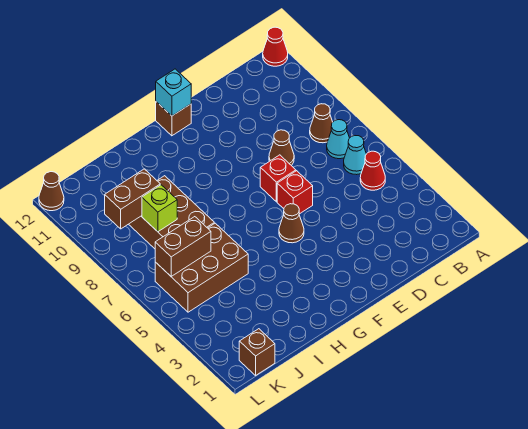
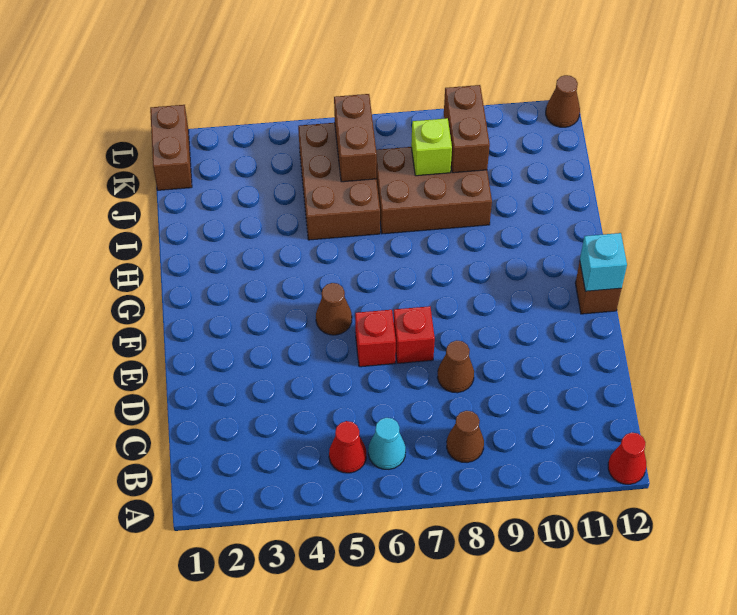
cyan cone B7 level 1 -> none
brown brick K1 level 1 -> brown brick K1:L1 level 1

